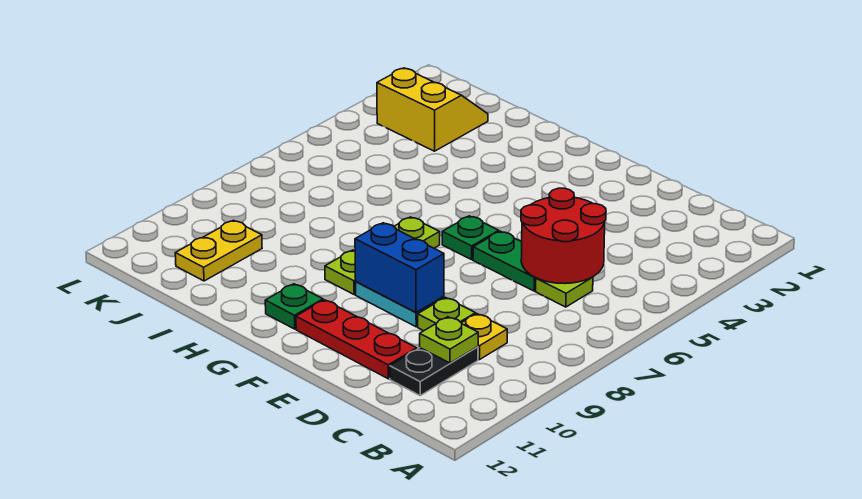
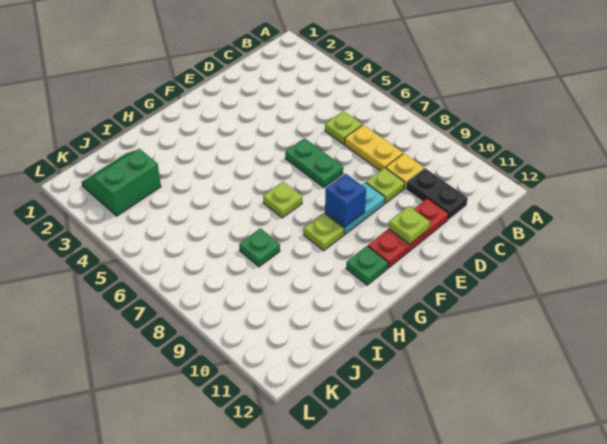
red round brick C5:D6 level 2 -> none
lime plate C10 level 2 -> lime plate E11 level 2
green plate D6:E6 level 1 -> green plate E6:E7 level 1
blue brick E9:F9 level 2 -> blue brick F9 level 2
green plate F6 level 1 -> green plate I8 level 1
yellow slope J2:K3 level 1 top 3 -> green slope J2:K3 level 1 top 3
yellow plate J10:J11 level 1 -> yellow plate C7:C8 level 1

